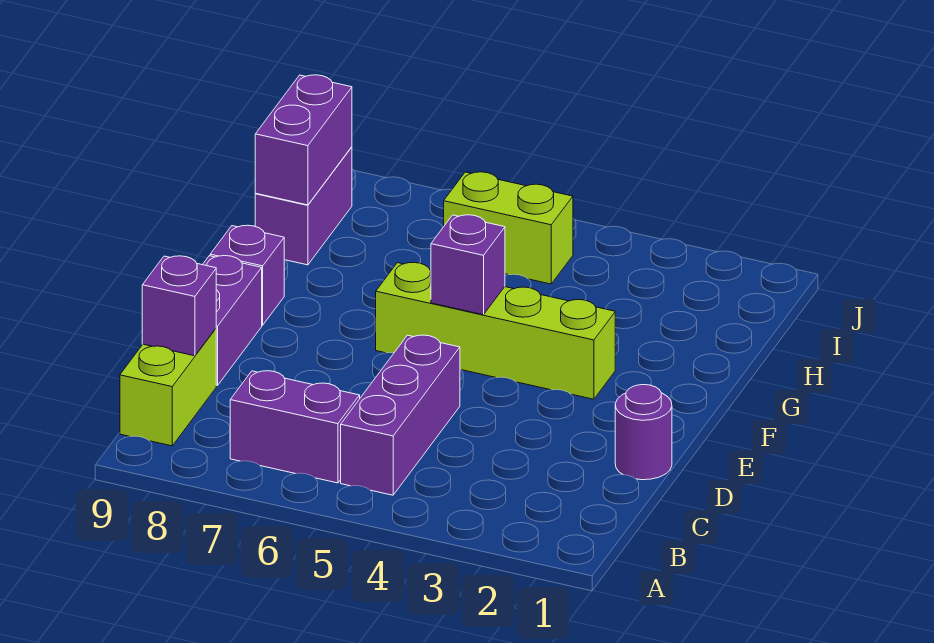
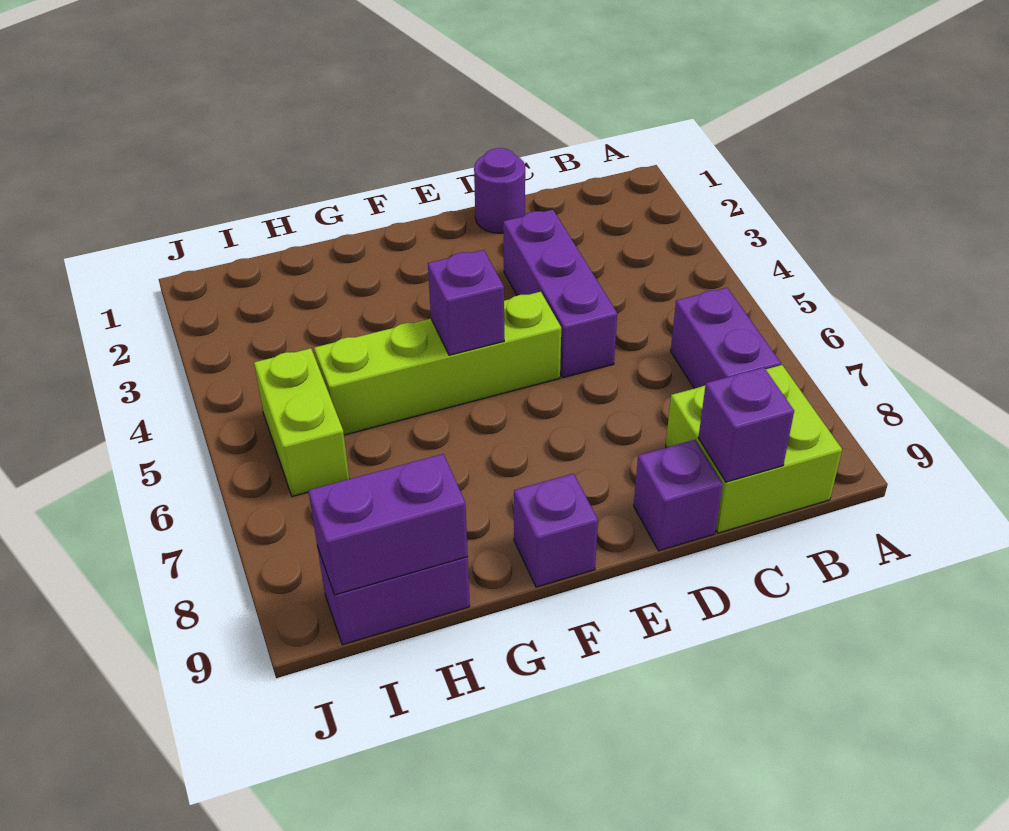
purple brick B5:D5 level 1 -> purple brick D3:D5 level 1
lime brick B9:C9 level 1 -> lime brick B8:C9 level 1
purple brick D9:E9 level 1 -> purple brick D9 level 1
lime brick F3:F6 level 1 -> lime brick E5:H5 level 1

